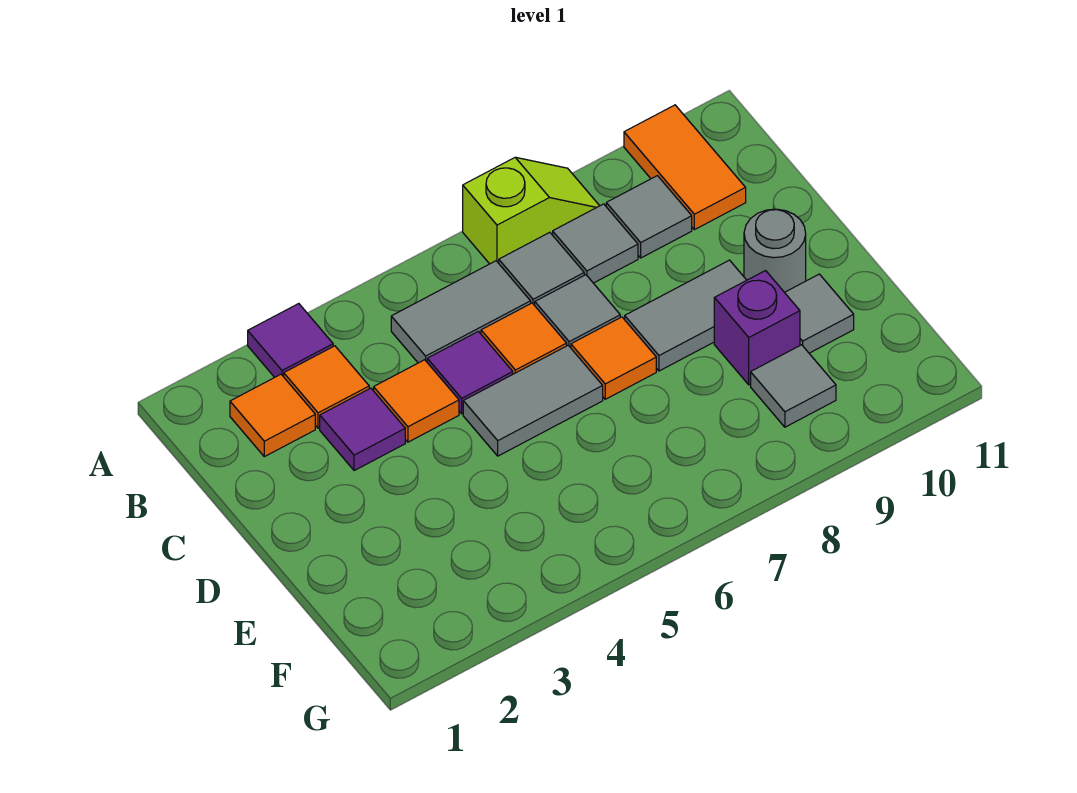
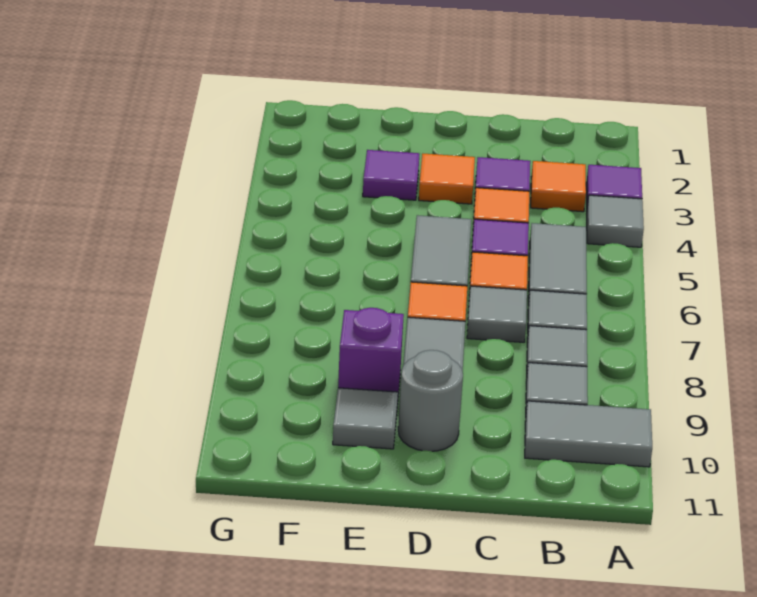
lime slope A7:A8 level 1 top 7 -> none
orange tile A10:B10 level 1 -> grey tile A10:B10 level 1
orange tile B2 level 1 -> orange tile D3 level 1
none -> purple tile E3 level 1
grey tile F9 level 1 -> grey tile A4 level 1

